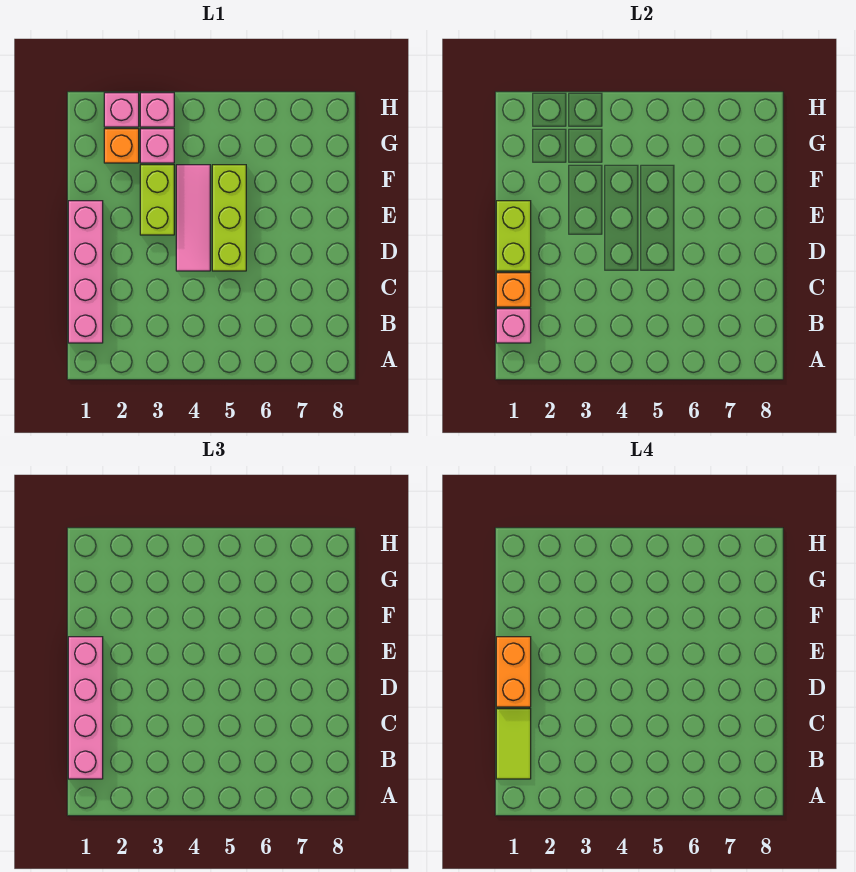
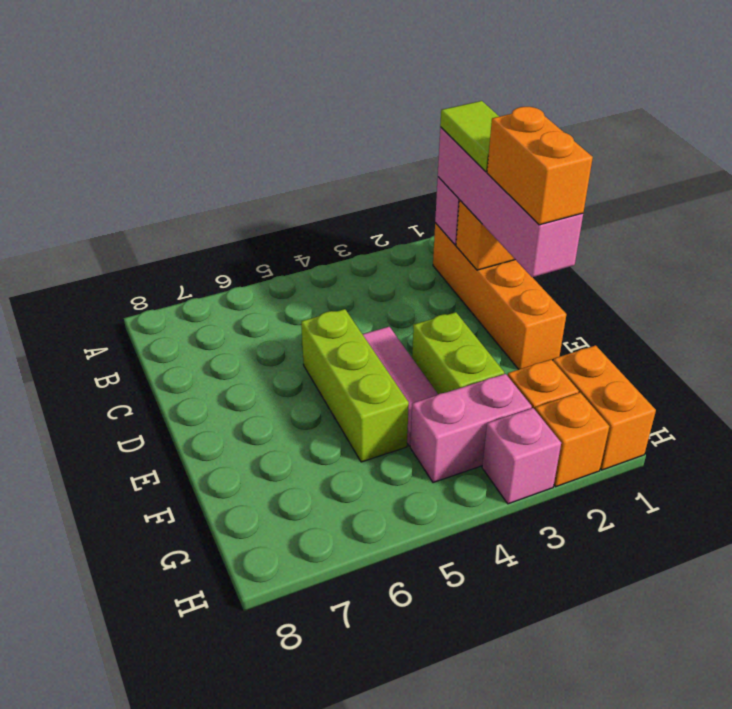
pink brick B1:E1 level 1 -> orange brick B1:E1 level 1
lime brick D1:E1 level 2 -> none
none -> orange brick G1:H1 level 1
pink brick G3 level 1 -> pink brick G3:G4 level 1
pink brick H2 level 1 -> orange brick H2 level 1

